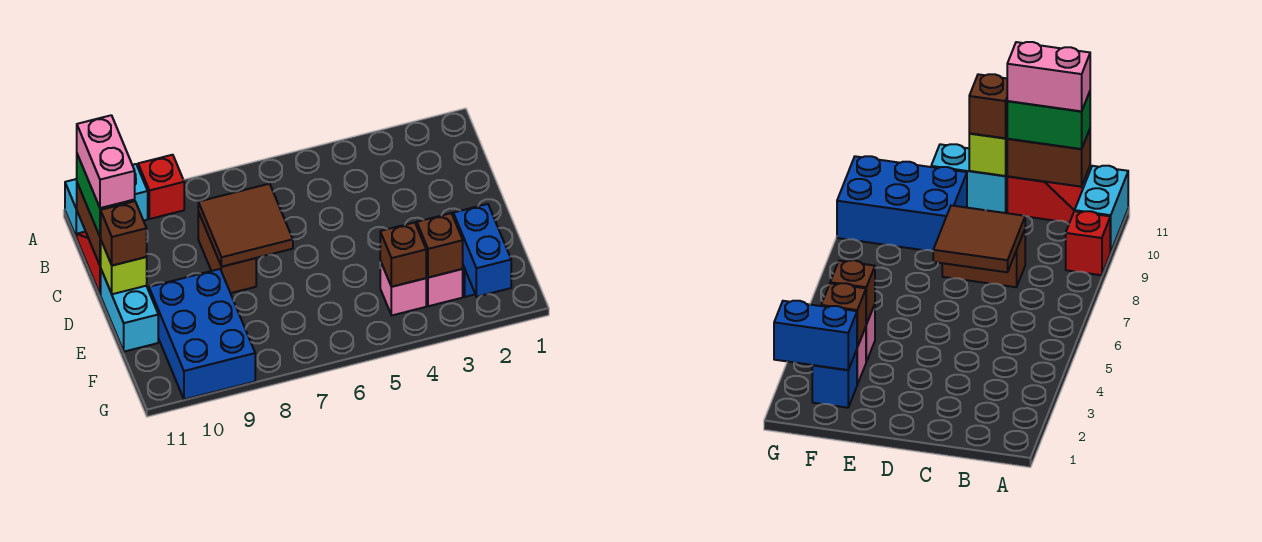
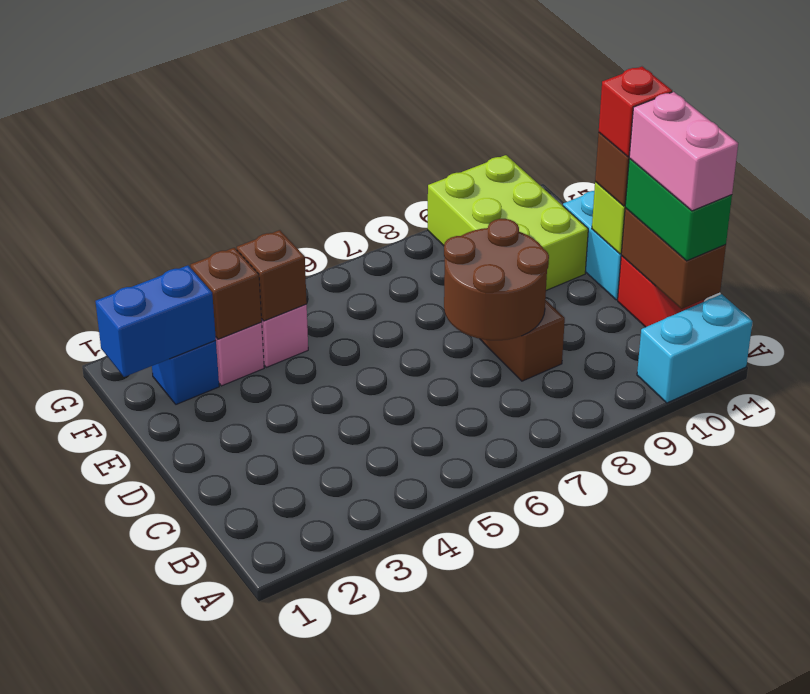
red brick A9 level 1 -> red brick D11 level 4
brown tile C7:D8 level 2 -> brown round brick C7:D8 level 2
blue brick E9:G10 level 1 -> lime brick E9:G10 level 1
blue brick F2:G2 level 2 -> blue brick F1:F2 level 2

